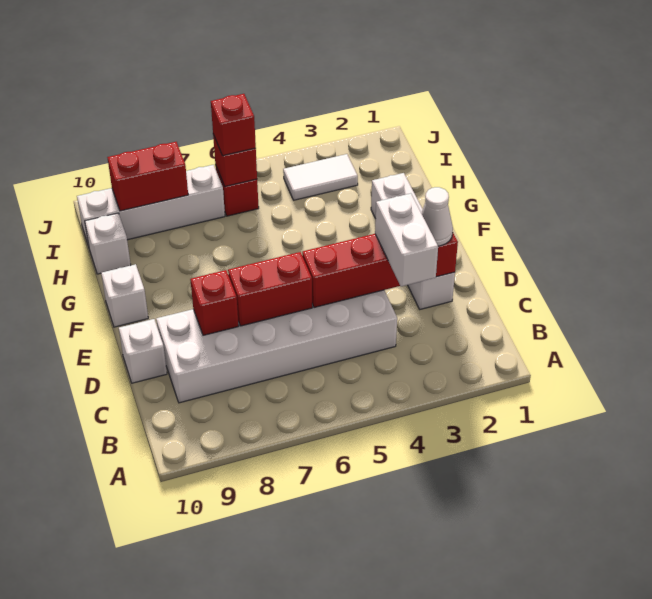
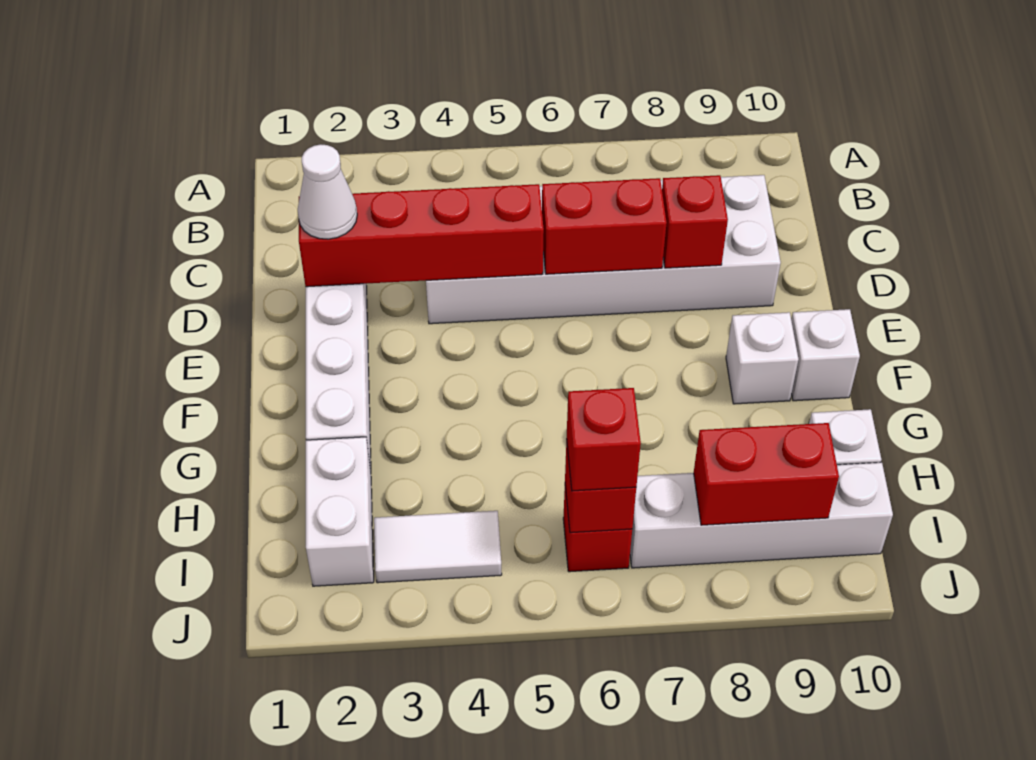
white brick C3:D3 level 3 -> white brick H2:I2 level 1
white brick D10 level 1 -> white brick F9 level 1

